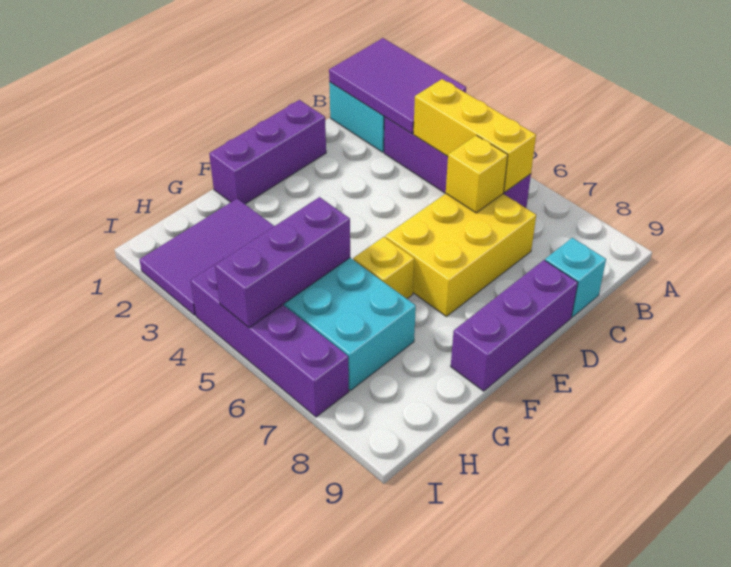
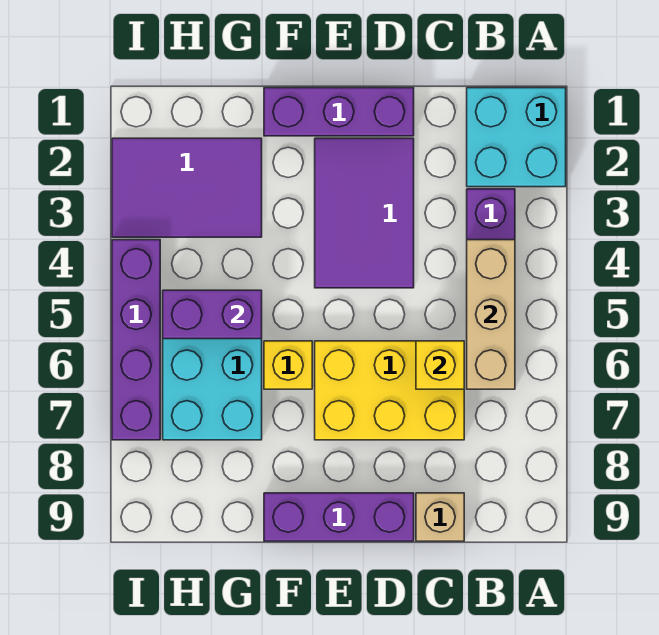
purple tile A1:B3 level 2 -> purple tile D2:E4 level 1
yellow brick B4:B6 level 2 -> tan brick B4:B6 level 2
cyan brick C9 level 1 -> tan brick C9 level 1
purple brick G5:I5 level 2 -> purple brick G5:H5 level 2

